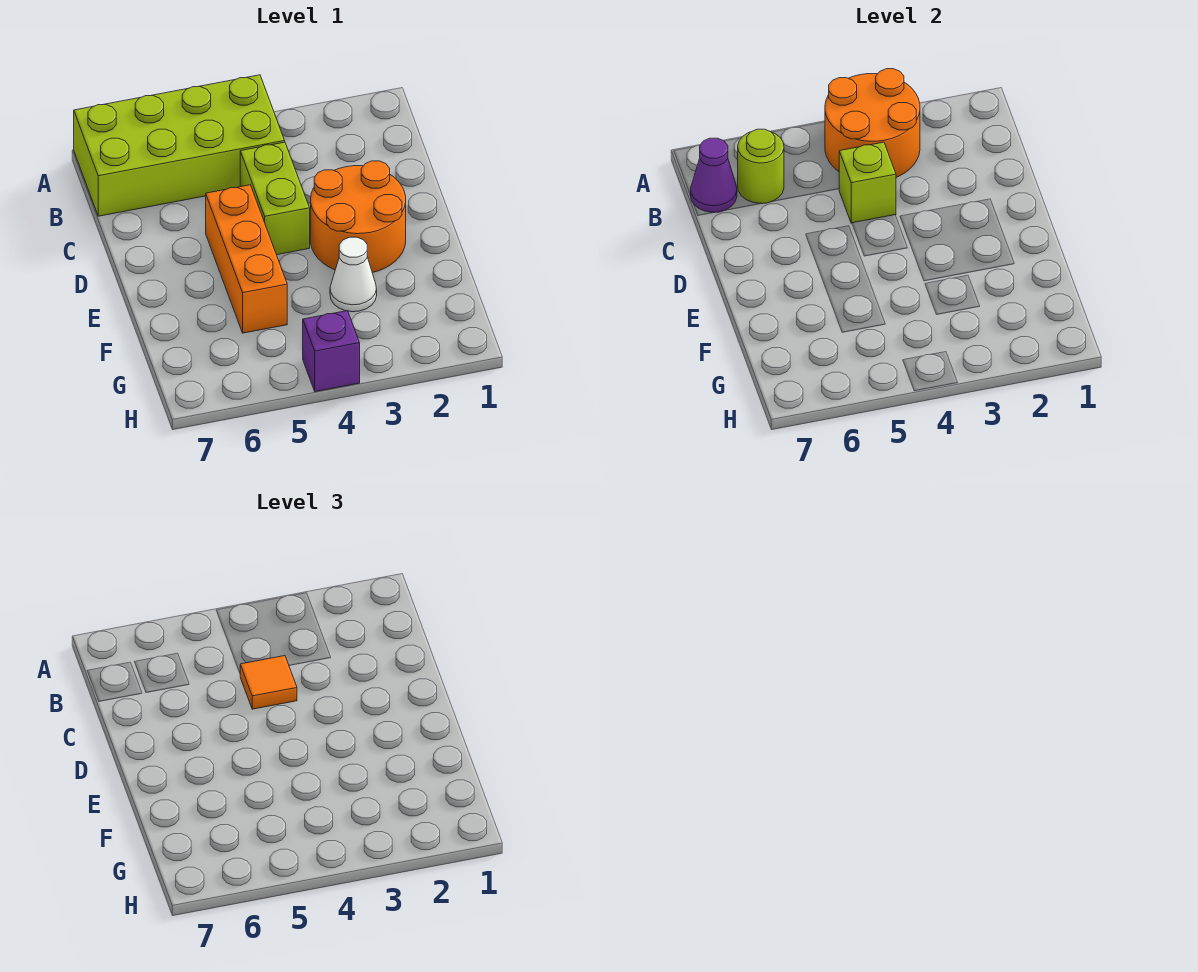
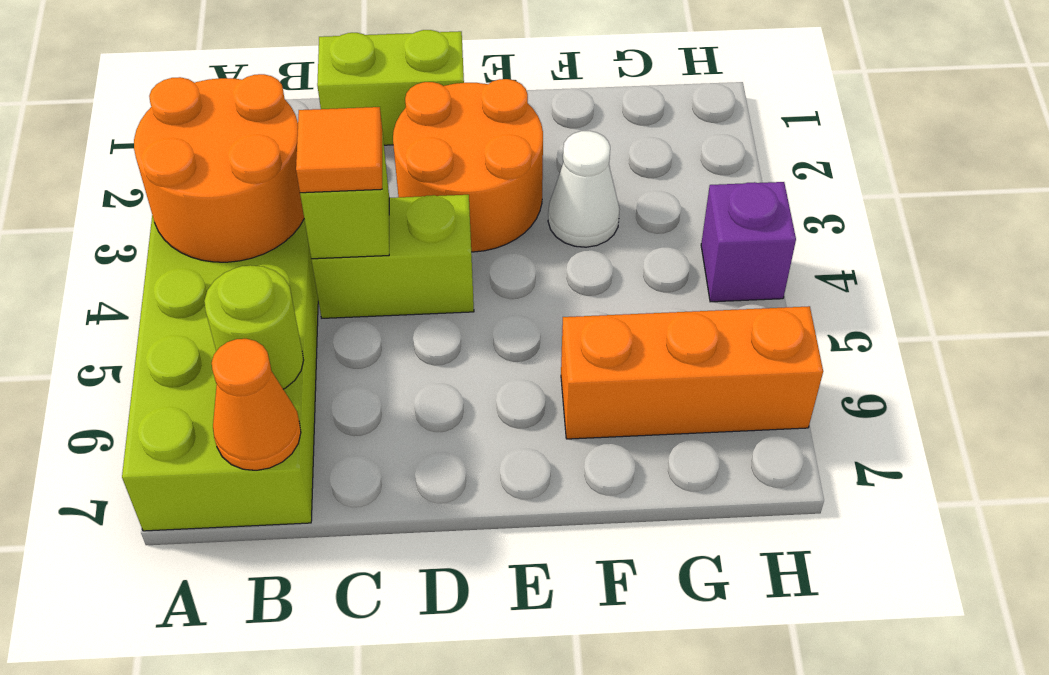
purple cone B7 level 2 -> orange cone B7 level 2
none -> lime brick C1:D1 level 1
orange brick D5:F5 level 1 -> orange brick F6:H6 level 1

